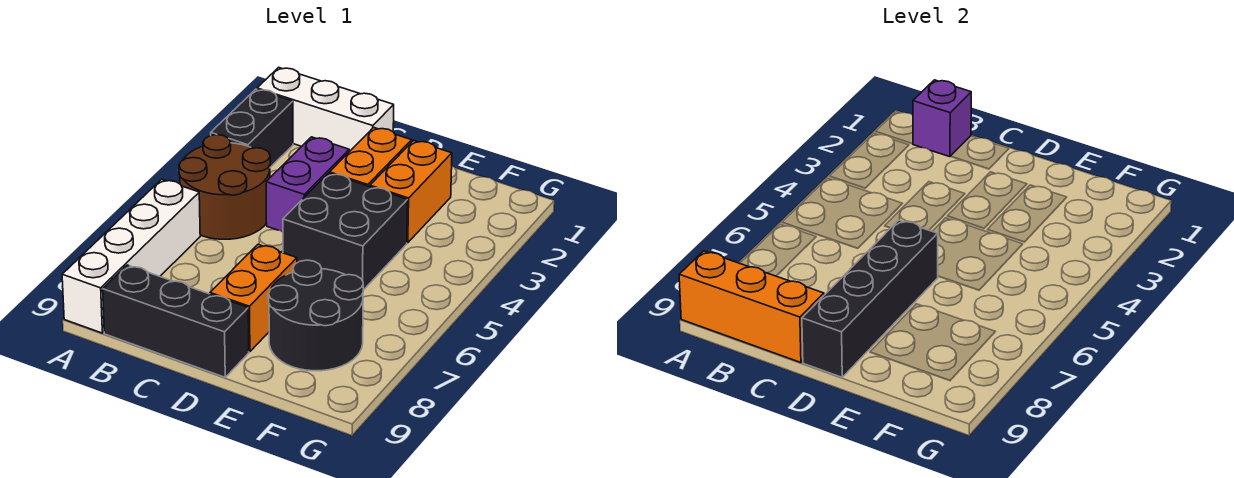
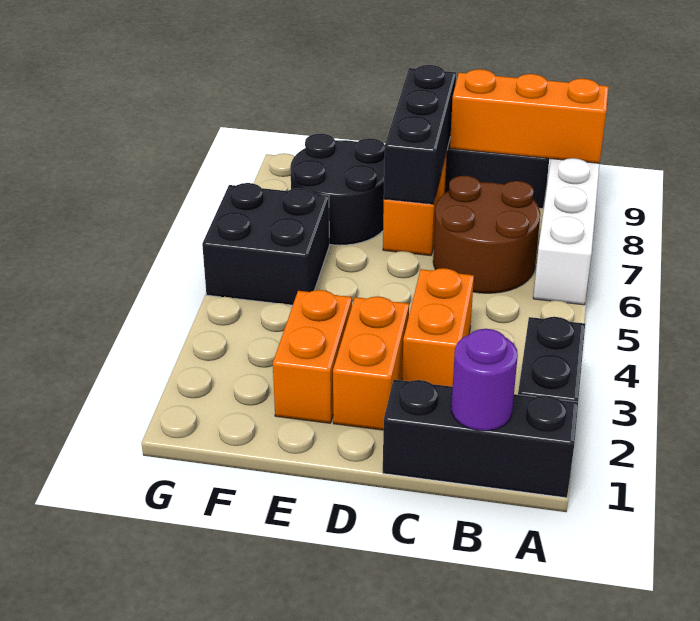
white brick A1:C1 level 1 -> black brick A1:C1 level 1
brown round brick A4:B5 level 1 -> brown round brick B6:C7 level 1
purple brick B1 level 2 -> purple round brick B1 level 2
purple brick C3:C4 level 1 -> orange brick C3:C4 level 1
black brick D4:E5 level 1 -> black brick F5:G6 level 1
black brick D6:D9 level 2 -> black brick D7:D9 level 2

